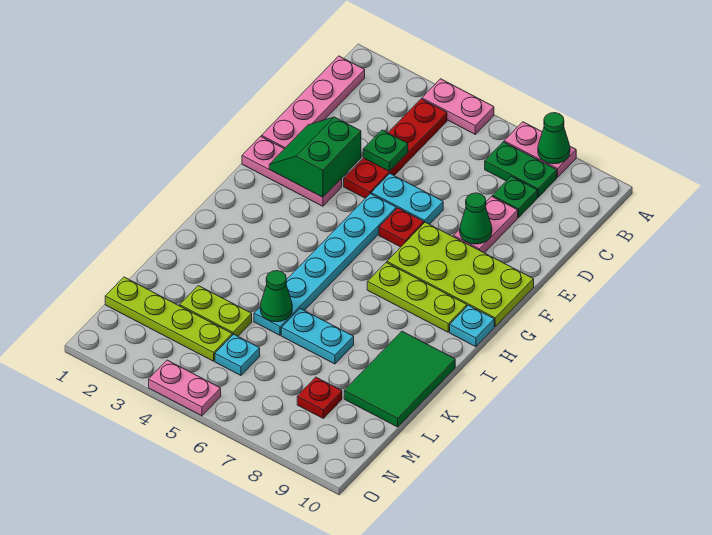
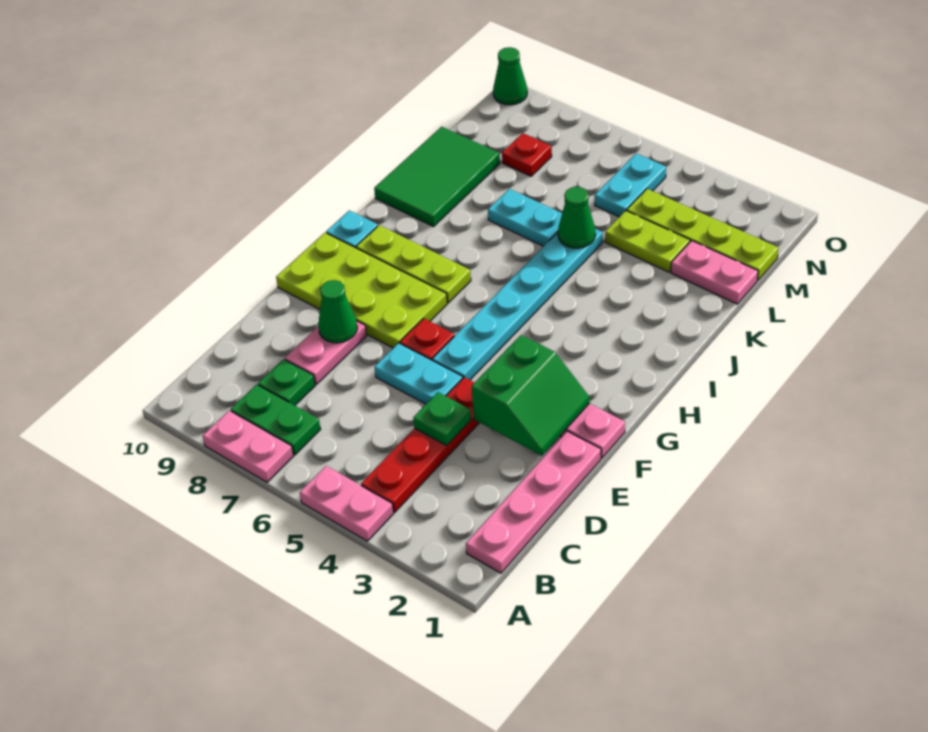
green cone A8 level 2 -> green cone O10 level 1
cyan plate M5 level 1 -> cyan plate M5:N5 level 1
pink plate O4:O5 level 1 -> pink plate L1:L2 level 1

